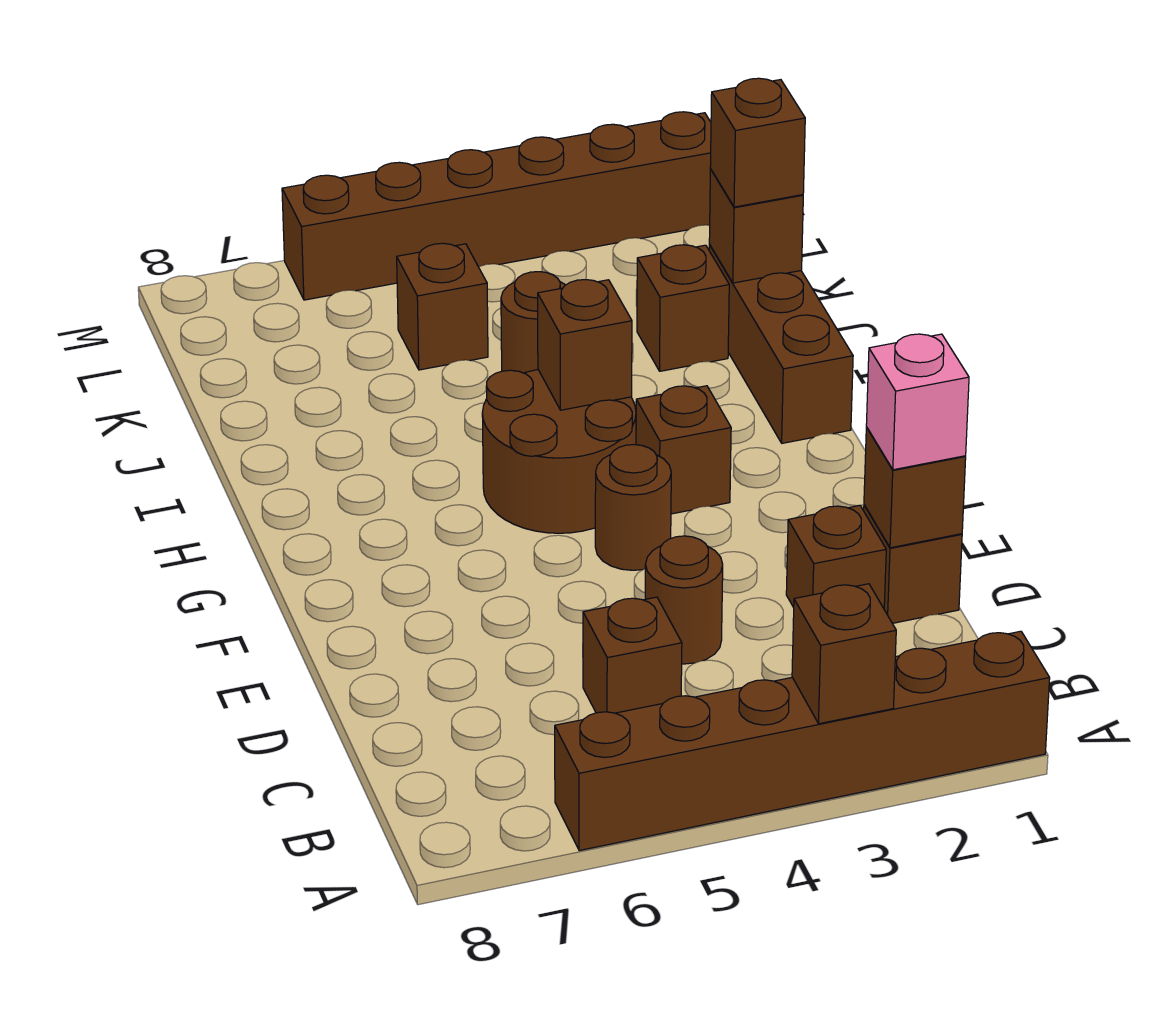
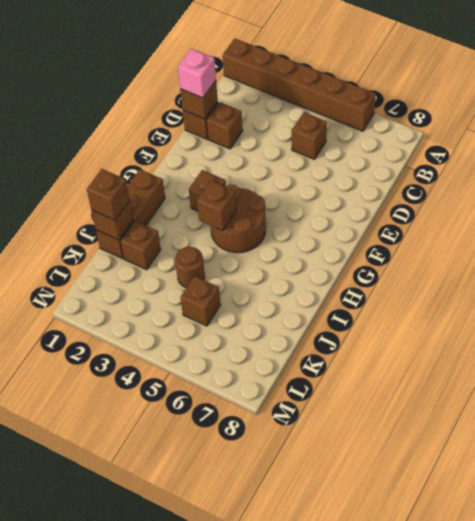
brown brick A3 level 2 -> none
brown round brick D4 level 1 -> none
brown round brick F4 level 1 -> none
brown brick M1:M6 level 1 -> none

